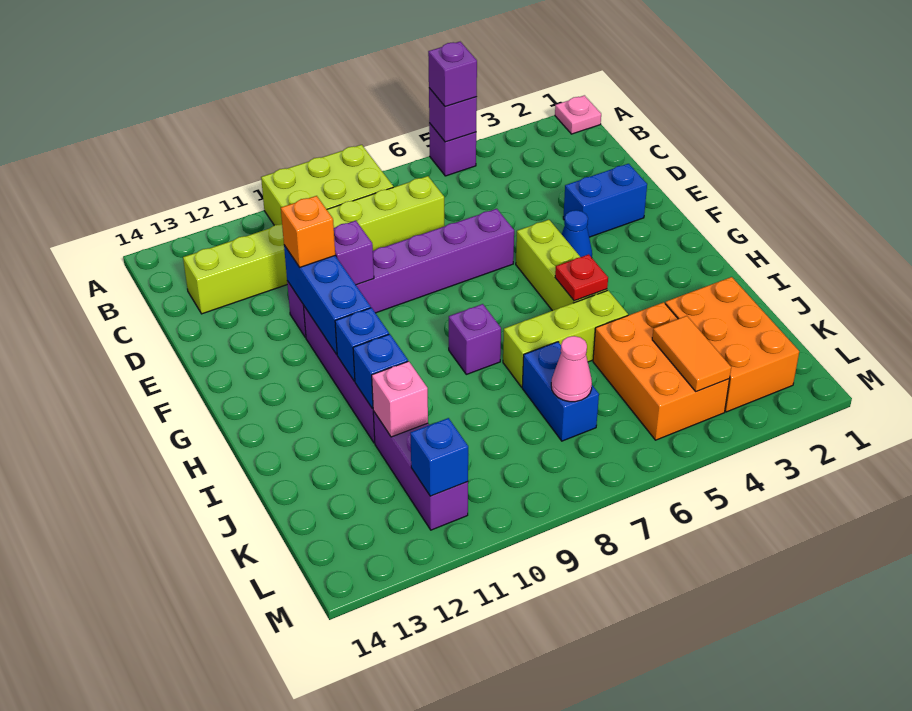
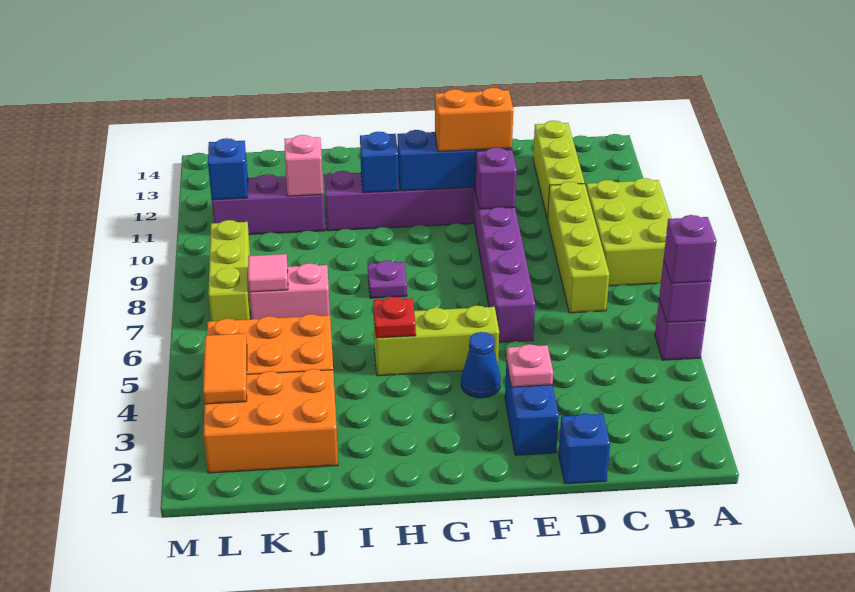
pink plate A1 level 1 -> pink plate E3 level 2
orange brick E11 level 3 -> orange brick E11:F11 level 3
purple brick H8 level 1 -> purple plate H8 level 1
lime brick I5:I7 level 1 -> lime brick L7:L9 level 1
blue brick I11 level 2 -> blue brick D1 level 1
blue brick J7:K7 level 1 -> pink brick J7:K7 level 1
orange tile K4:L4 level 2 -> orange tile L3:L4 level 2
pink cone K7 level 2 -> pink tile K7 level 2

